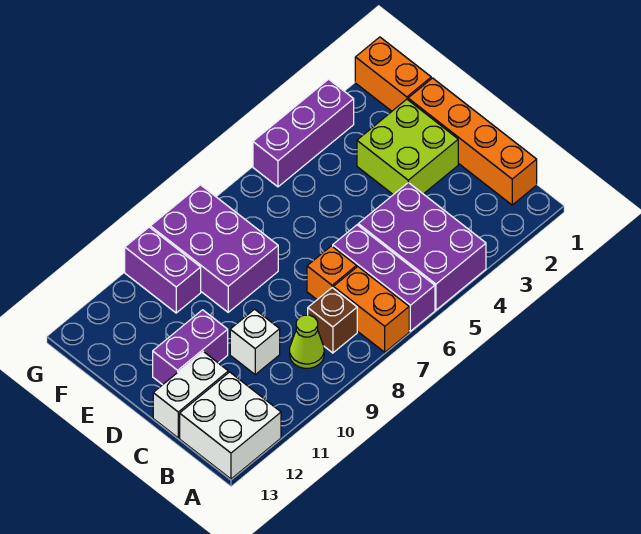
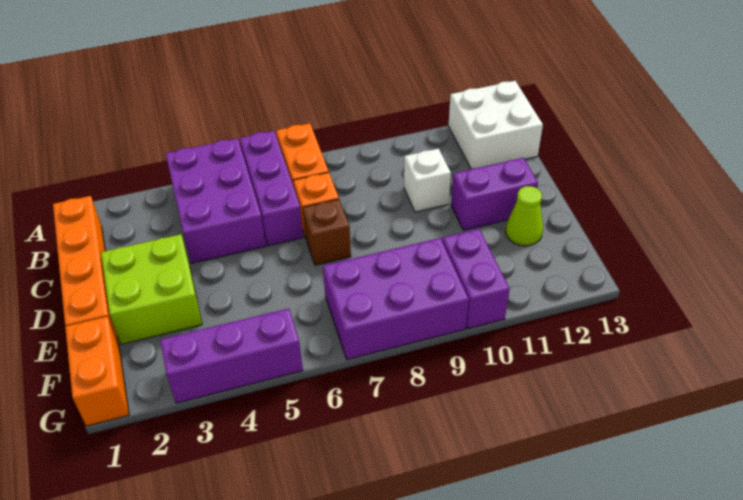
brown brick B8 level 1 -> brown brick D7 level 1
lime cone B9 level 1 -> lime cone E12 level 1
white brick C12:C13 level 1 -> none
purple brick E8:G9 level 1 -> purple brick F7:G9 level 1

